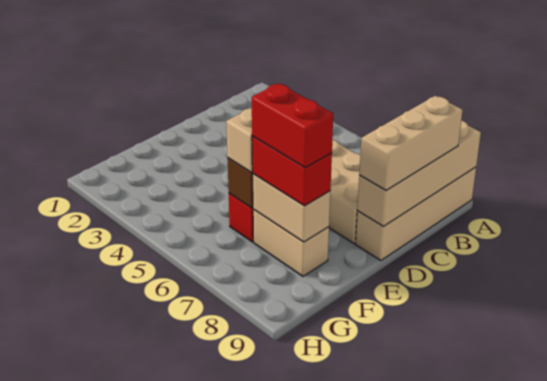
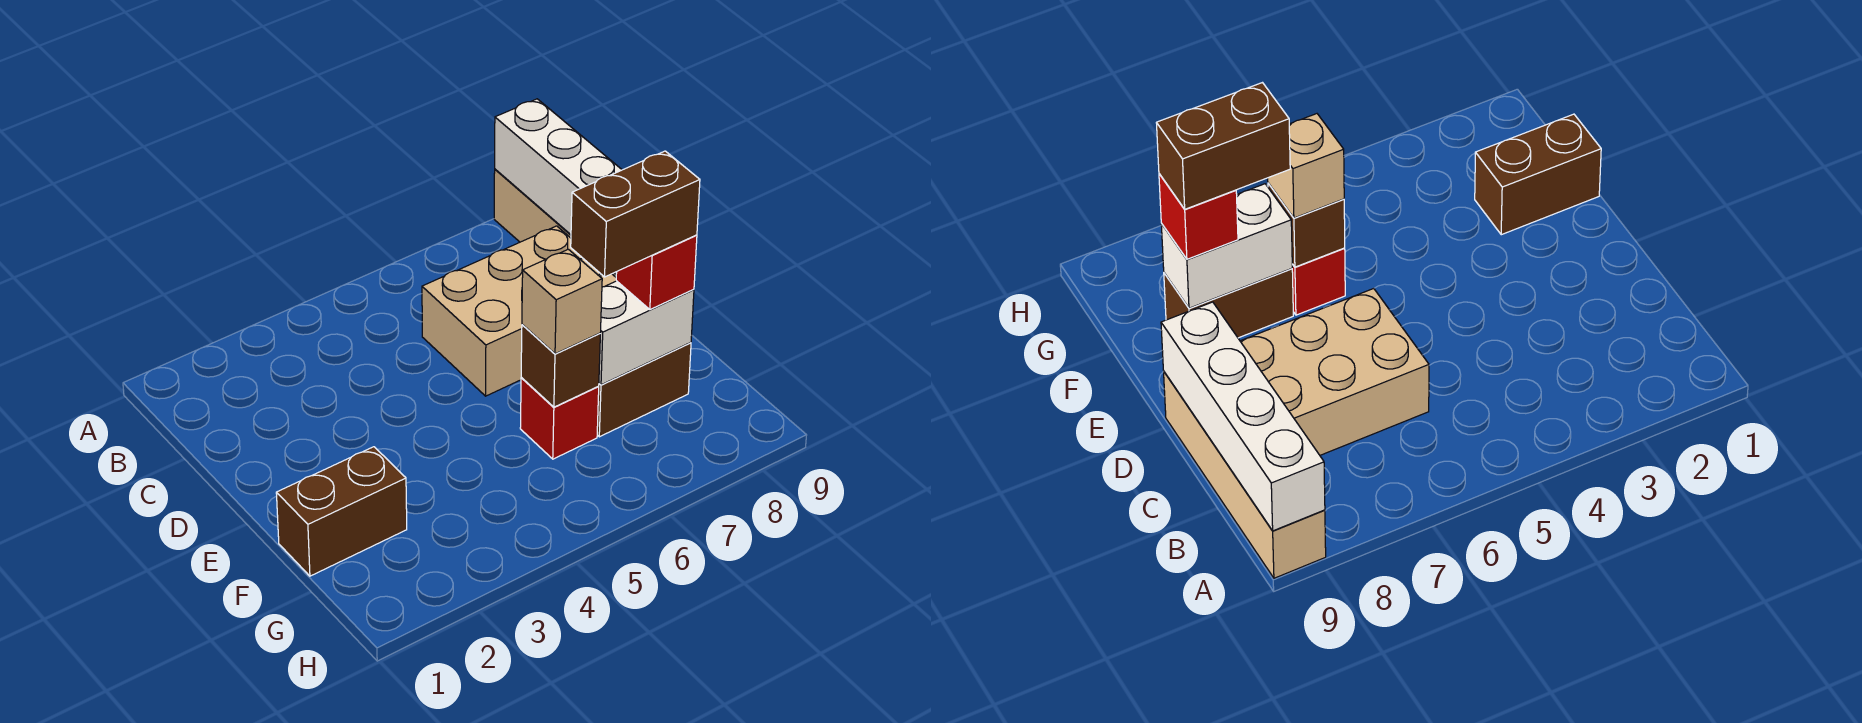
tan brick A9:D9 level 2 -> white brick A9:D9 level 2
tan brick B9:D9 level 3 -> none
none -> brown brick F1:F2 level 1
tan brick F7:F8 level 1 -> brown brick F7:F8 level 1
tan brick F7:F8 level 2 -> white brick F7:F8 level 2
red brick F7:F8 level 3 -> red brick F8 level 3
red brick F7:F8 level 4 -> brown brick F7:F8 level 4

